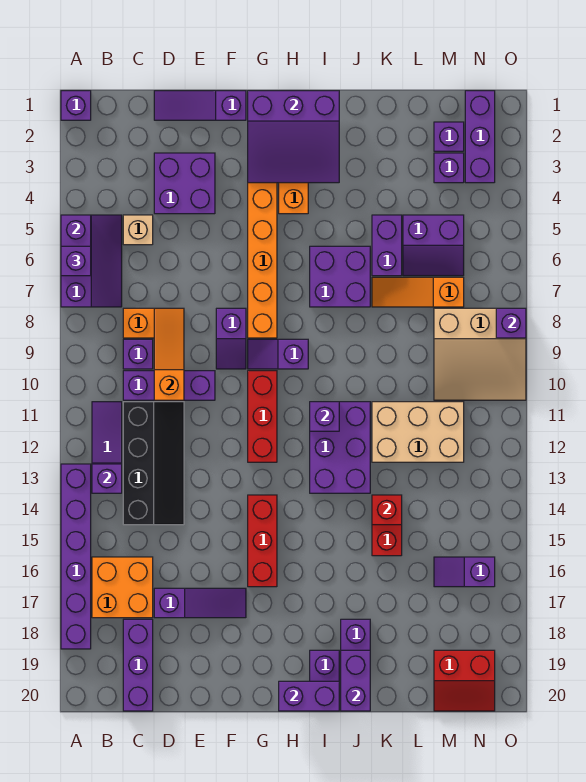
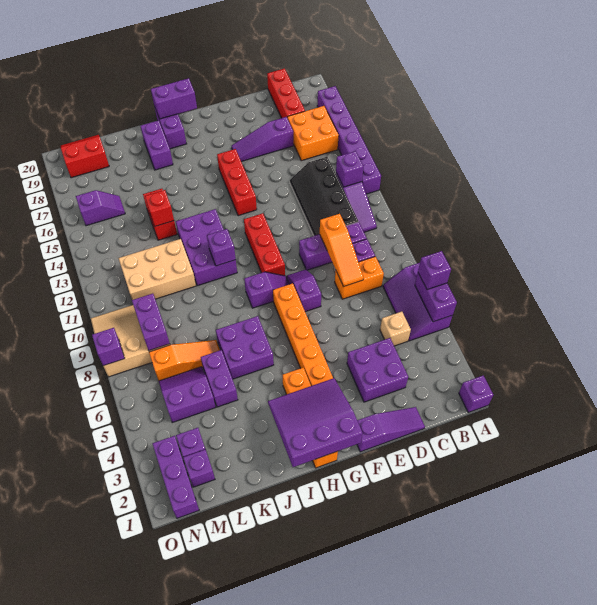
purple brick C18:C20 level 1 -> red brick C18:C20 level 1
purple brick J19:J20 level 2 -> purple brick M8:M9 level 2

